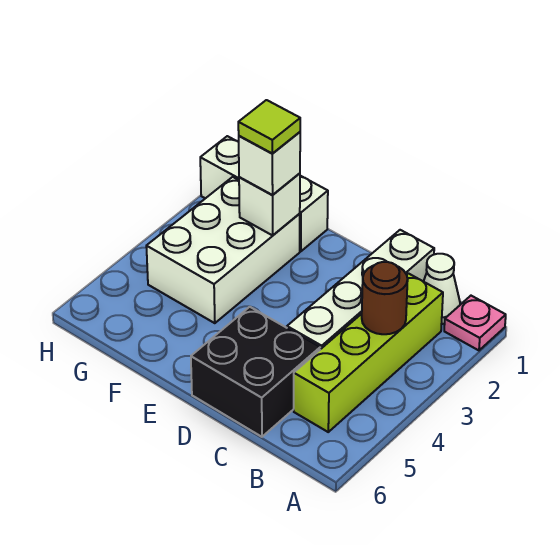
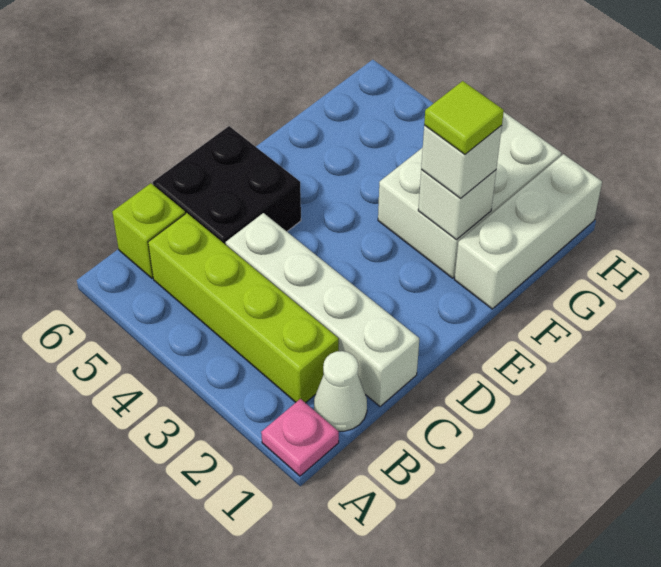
brown round brick B3 level 2 -> none
none -> lime brick B6 level 1
white brick F2:G4 level 1 -> white brick F2:H3 level 1

